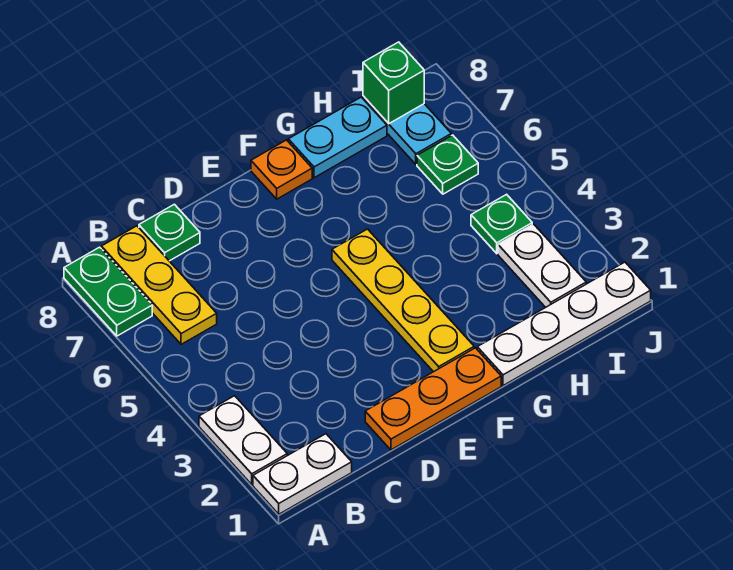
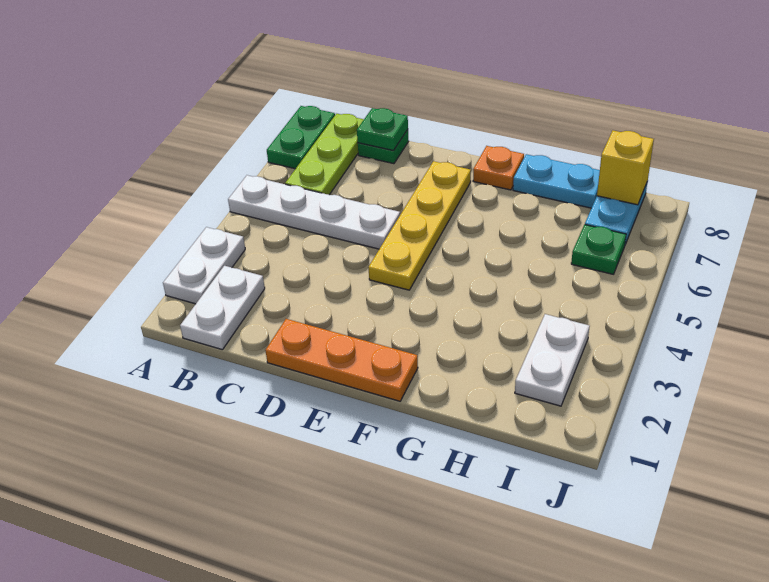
white plate A1:B1 level 1 -> white plate B1:B2 level 1
yellow plate B6:B8 level 1 -> lime plate B6:B8 level 1
yellow plate F2:F5 level 1 -> yellow plate E4:E7 level 1
white plate G1:J1 level 1 -> white plate A5:D5 level 1
green plate I4 level 1 -> green plate C8 level 2
green brick I8 level 2 -> yellow brick I8 level 2

